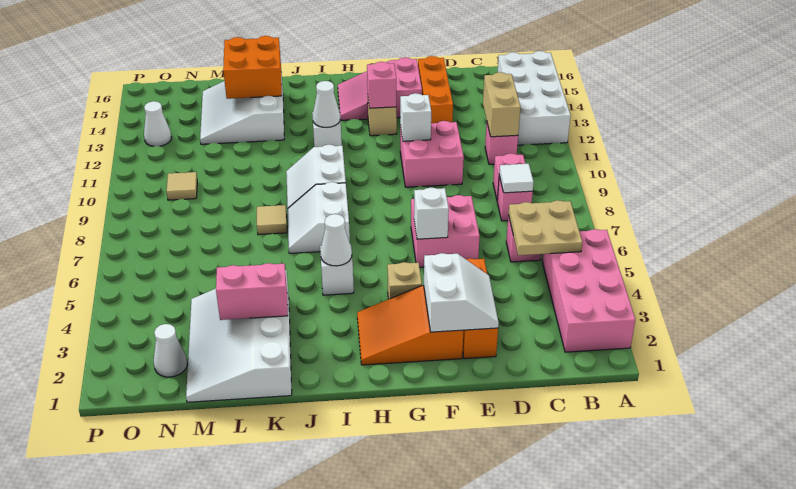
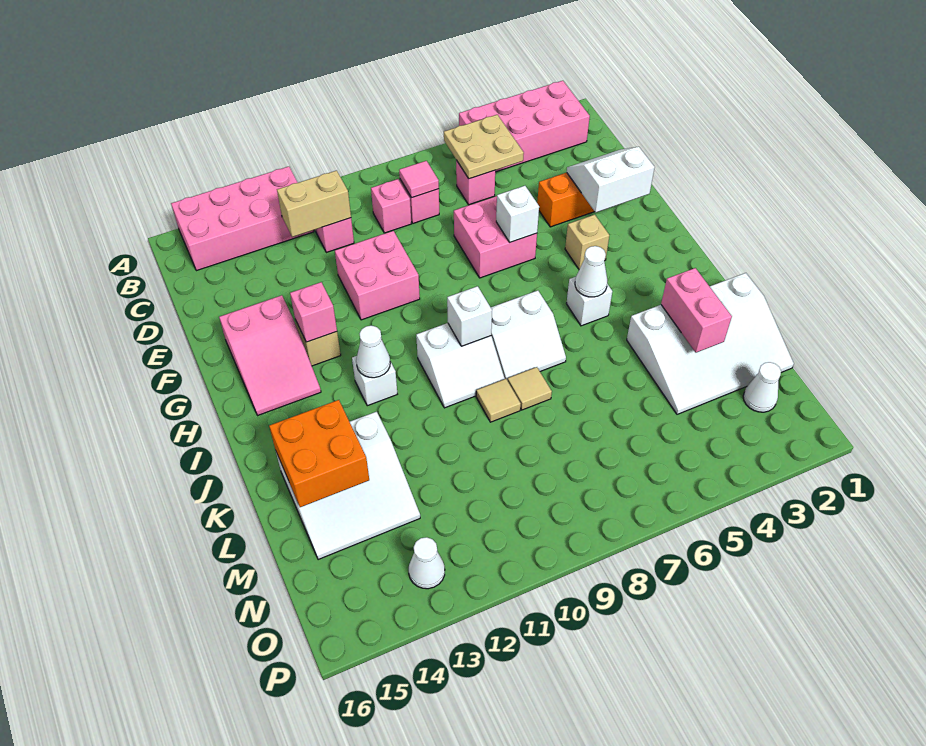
white brick A12:B15 level 1 -> pink brick A12:B15 level 1
white tile C8 level 2 -> pink tile C8 level 2
orange brick E13:E15 level 1 -> none
orange slope F2:H3 level 1 top F -> none
white brick F11 level 2 -> white brick I9 level 2
tan tile N10 level 1 -> tan tile K9 level 1

